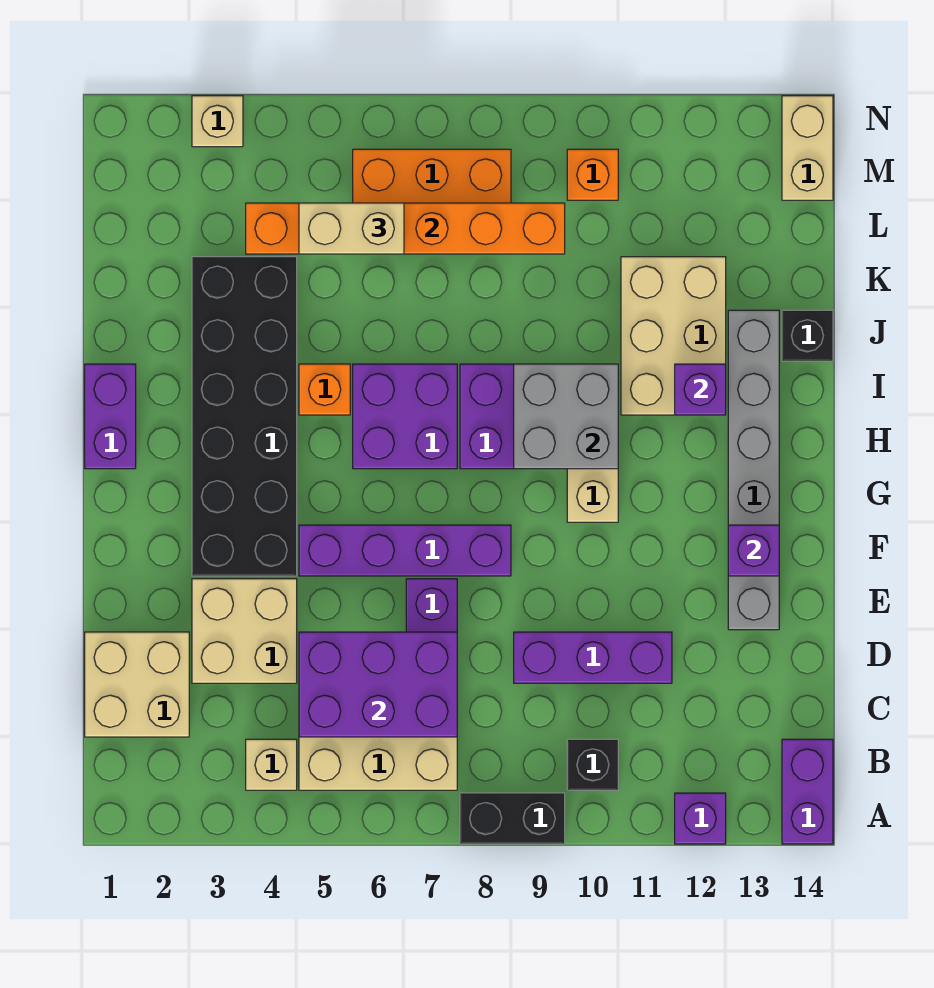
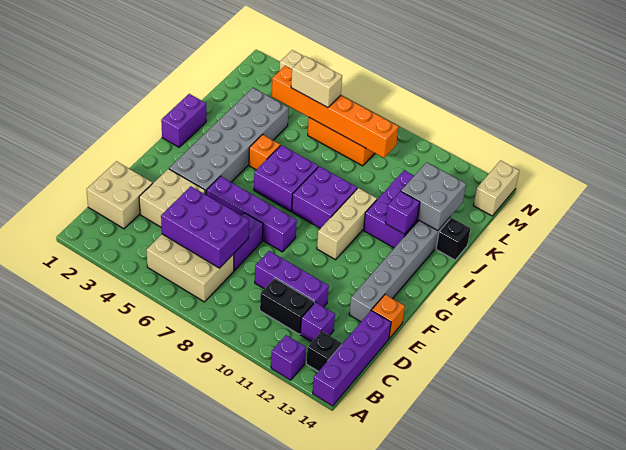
black brick A8:A9 level 1 -> black brick C10:C11 level 1
purple brick A14:B14 level 1 -> purple brick A14:D14 level 1
tan brick B4 level 1 -> none
black brick B10 level 1 -> black brick B13 level 1
black brick F3:K4 level 1 -> grey brick F3:K4 level 1
purple brick F13 level 2 -> purple brick C12 level 1
grey brick H9:I10 level 2 -> grey brick J12:K13 level 2
tan brick I11:K12 level 1 -> purple brick I11:K12 level 1
orange brick M10 level 1 -> orange brick E14 level 1

